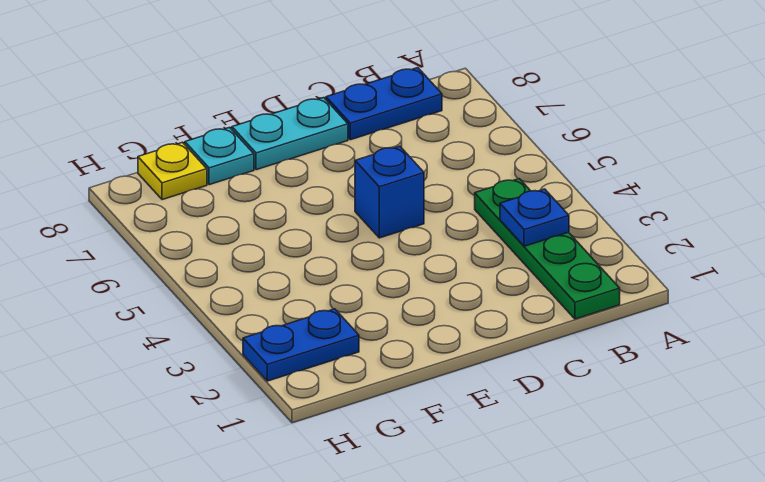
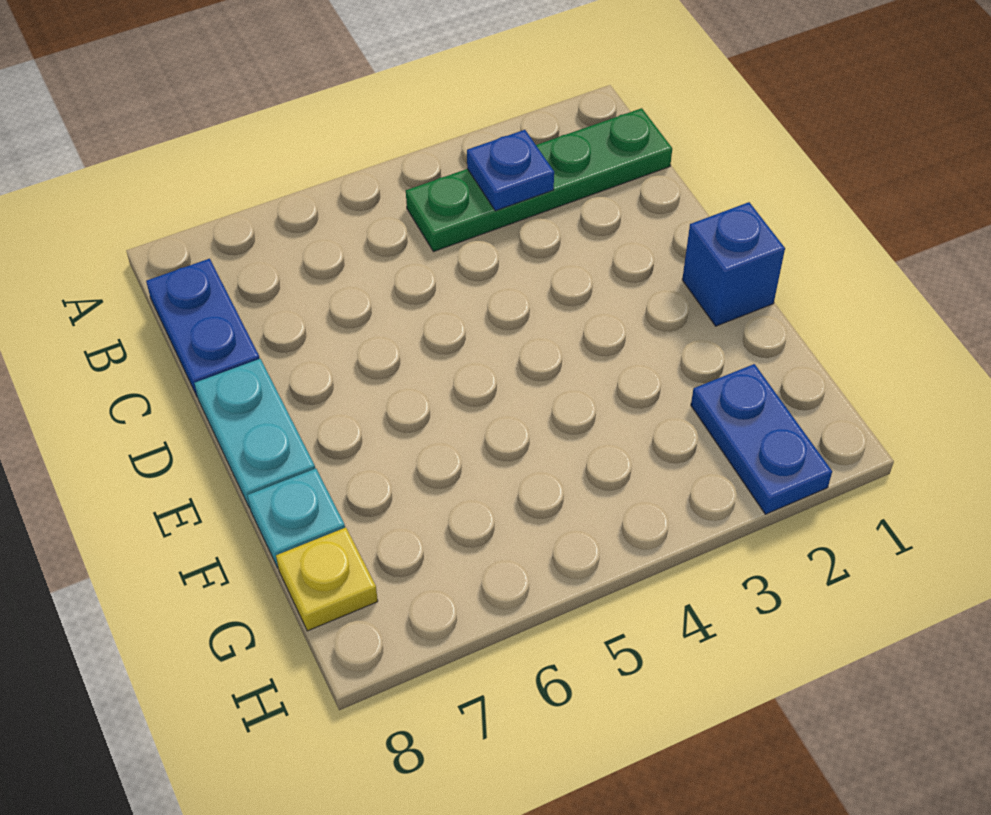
blue brick D5 level 1 -> blue brick E1 level 1

